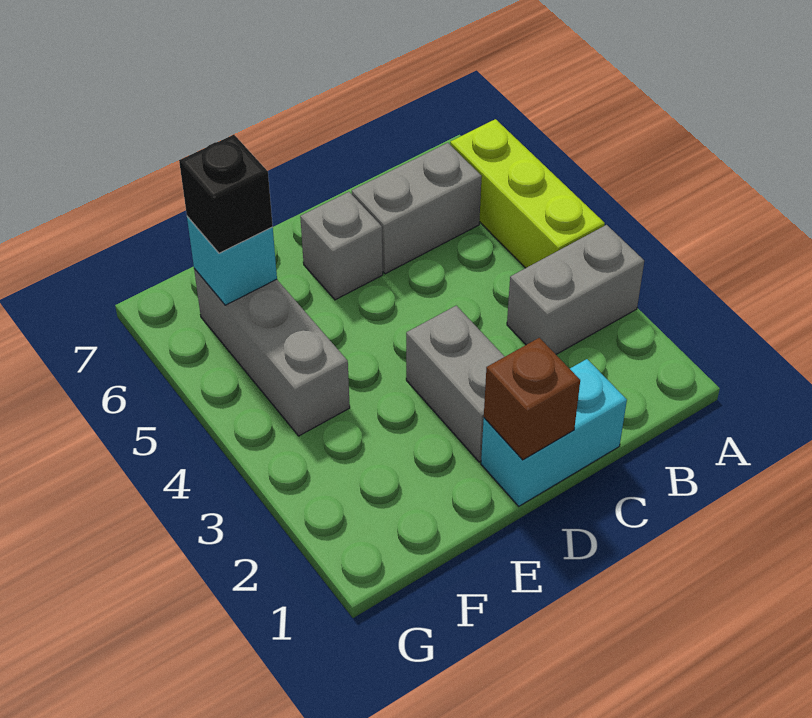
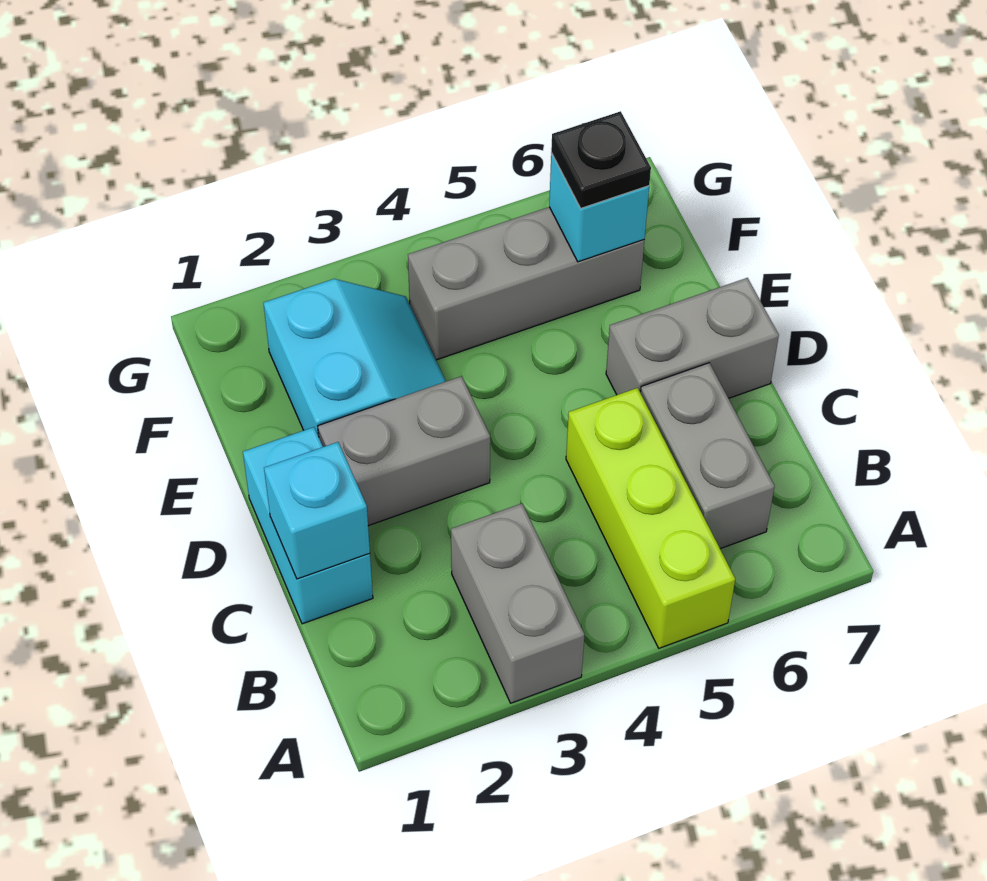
lime brick A4:A6 level 1 -> lime brick A5:C5 level 1
none -> cyan brick C1 level 2
brown brick D1 level 2 -> none
grey brick D6 level 1 -> grey brick D6:D7 level 1
none -> cyan slope E2:F3 level 1 top 2
black brick F6 level 3 -> black plate F6 level 3

